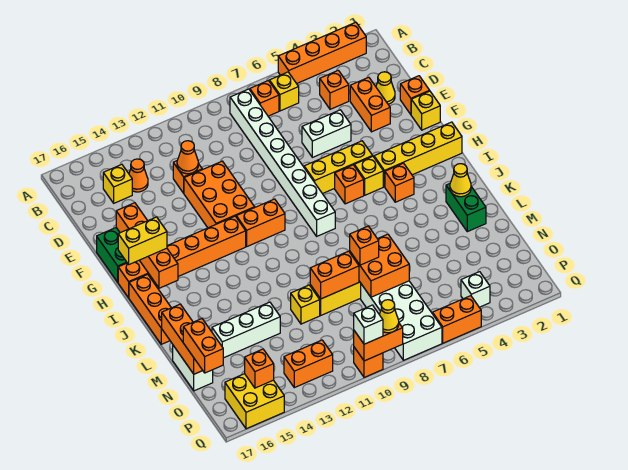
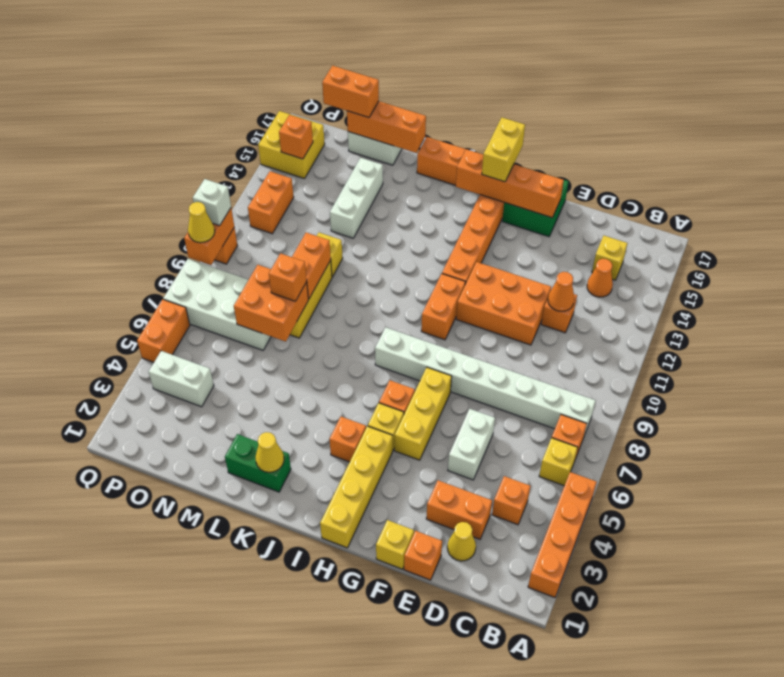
white brick P4 level 1 -> white brick O4:P4 level 1

